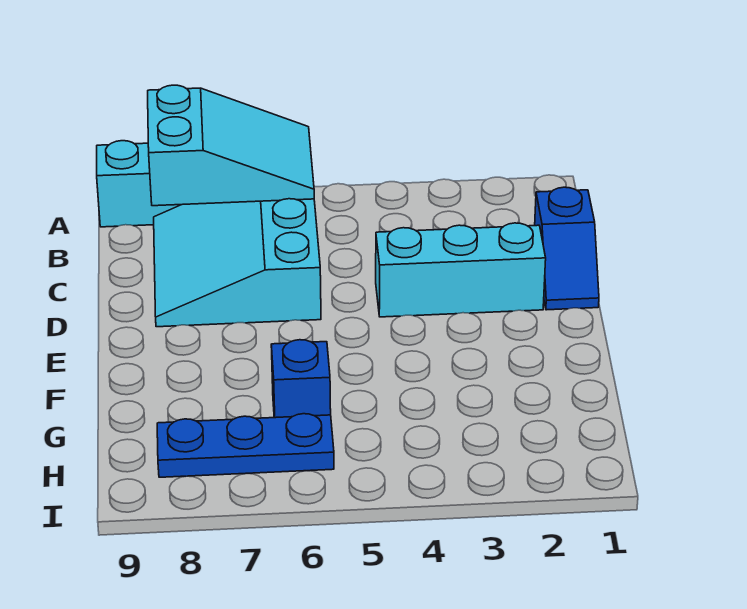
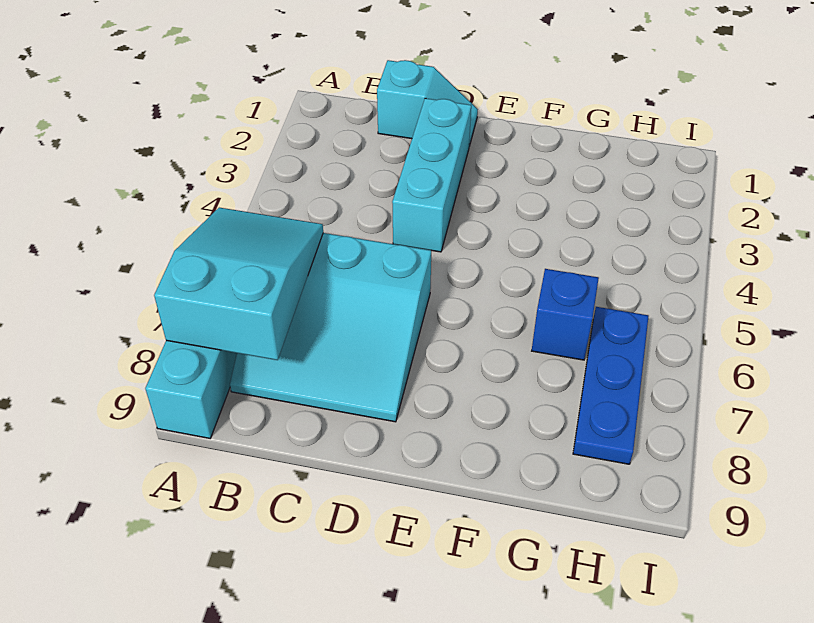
blue slope C1:D1 level 1 top C -> cyan slope C1:D1 level 1 top C

